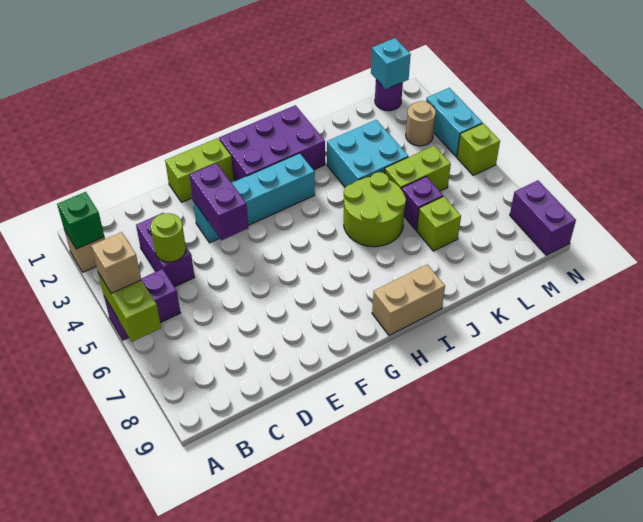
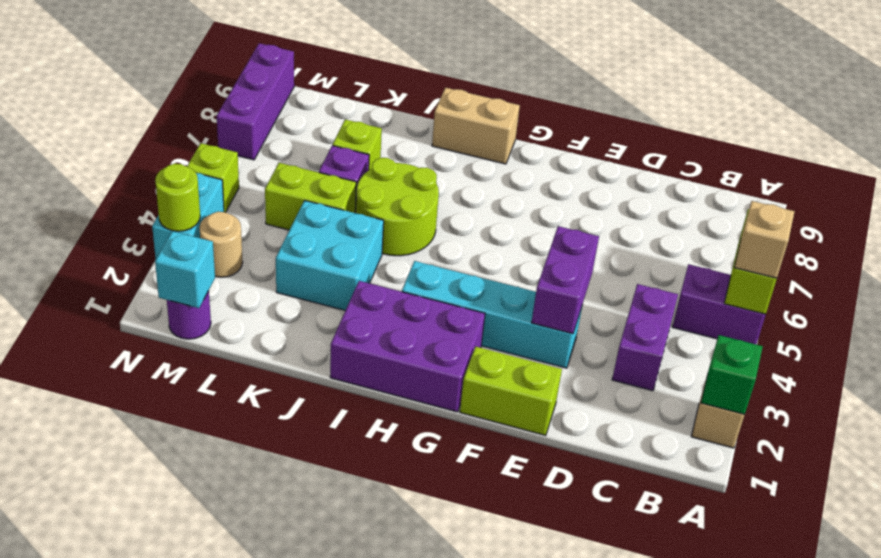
lime round brick C4 level 2 -> lime round brick N3 level 2
purple brick N8:N9 level 1 -> purple brick N7:N9 level 1

